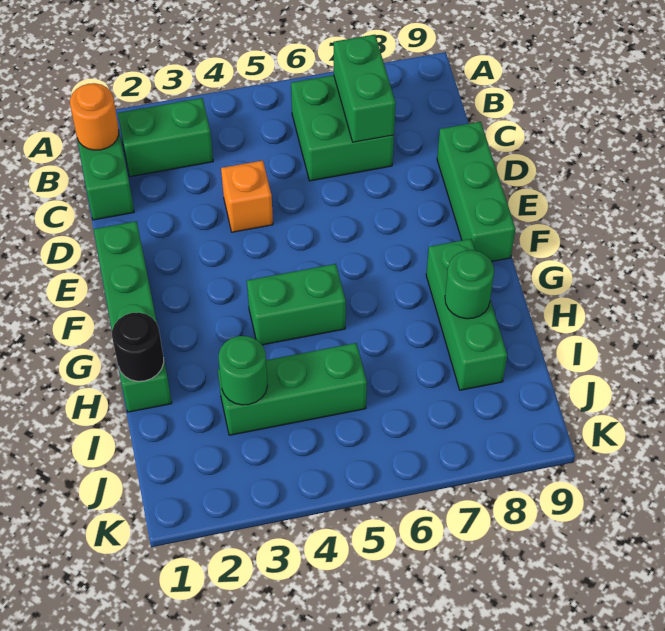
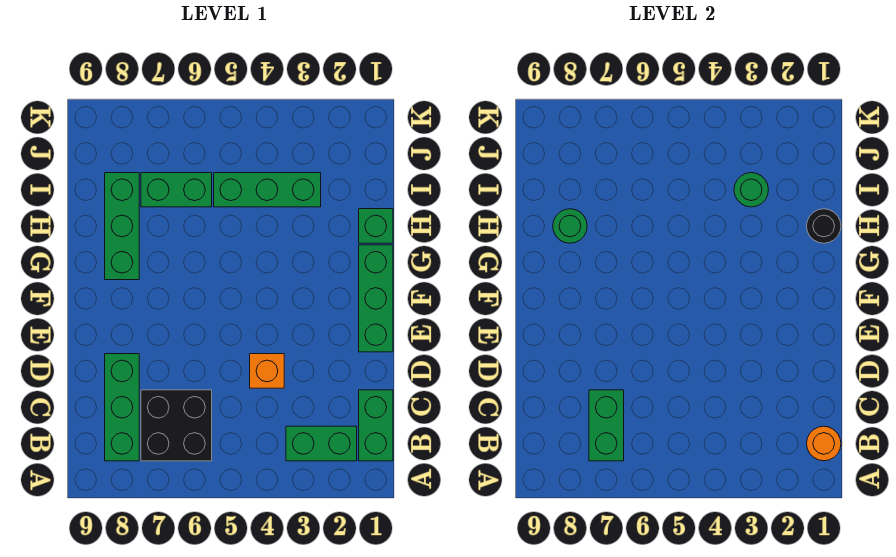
green brick B6:C7 level 1 -> black brick B6:C7 level 1
green brick D9:F9 level 1 -> green brick B8:D8 level 1
green brick G4:G5 level 1 -> green brick I6:I7 level 1

